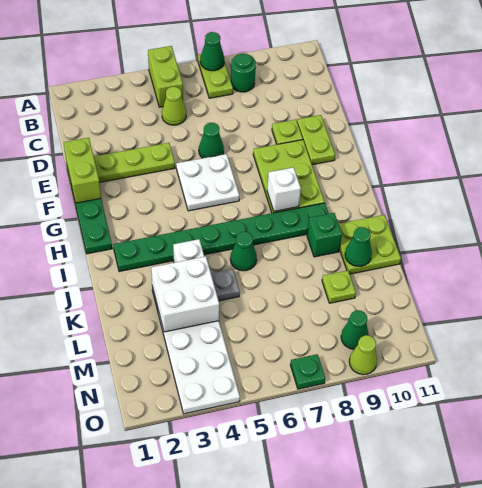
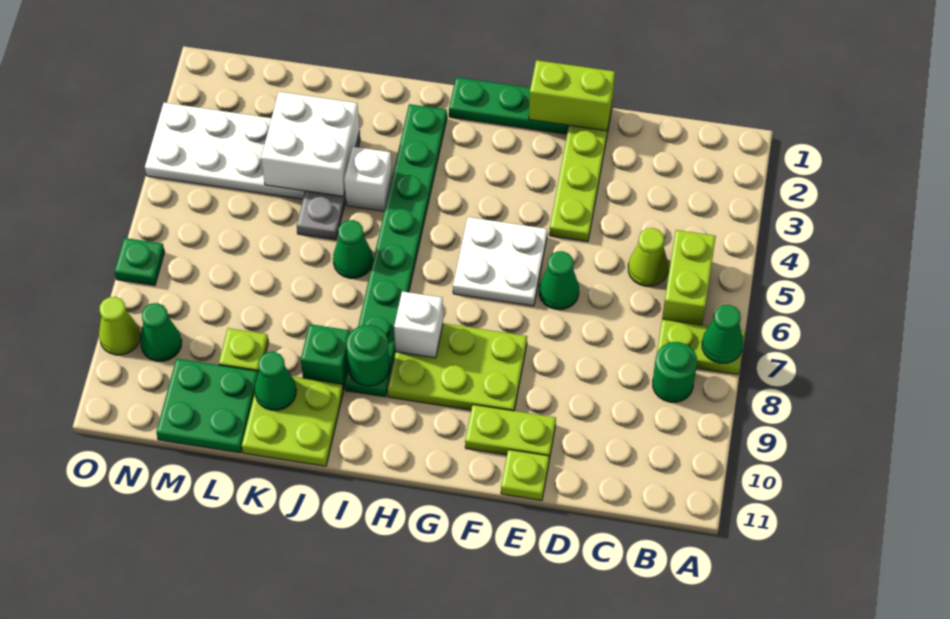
lime brick A5:B5 level 1 -> lime brick B5:B6 level 1
lime plate E9 level 1 -> lime plate E11 level 1
none -> green round brick I9 level 2
none -> green plate L10:M11 level 1

